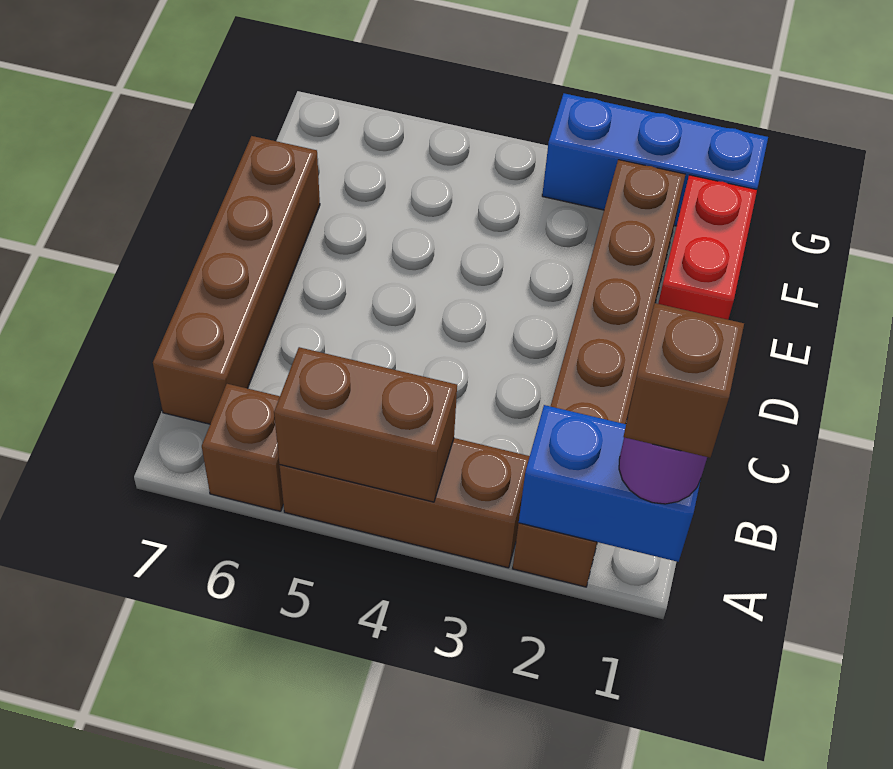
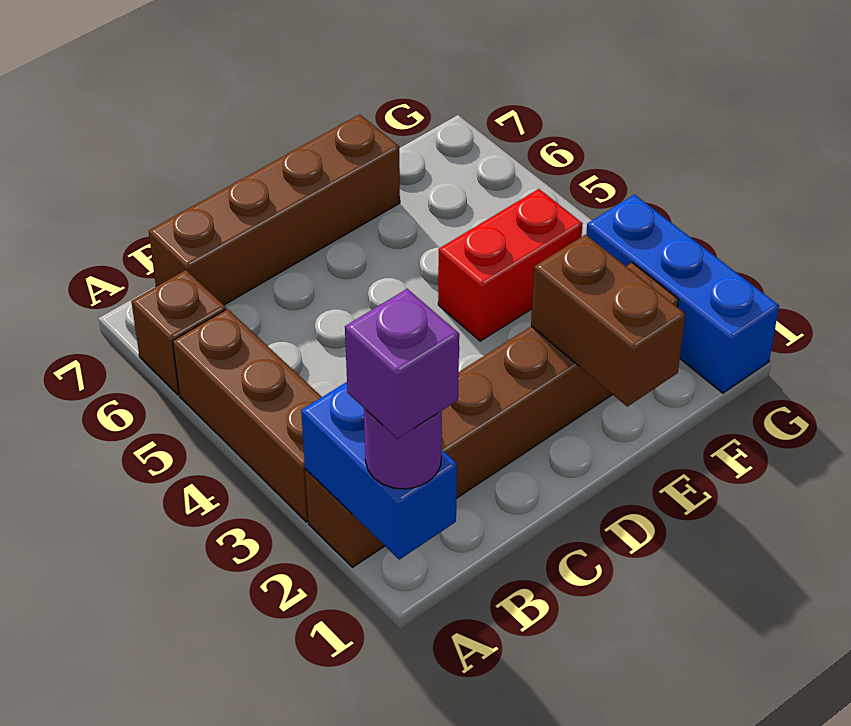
brown brick A1 level 4 -> purple brick A1 level 4
brown brick A4:A5 level 2 -> brown brick E1:E2 level 2
red brick E1:F1 level 1 -> red brick E4:F4 level 1

